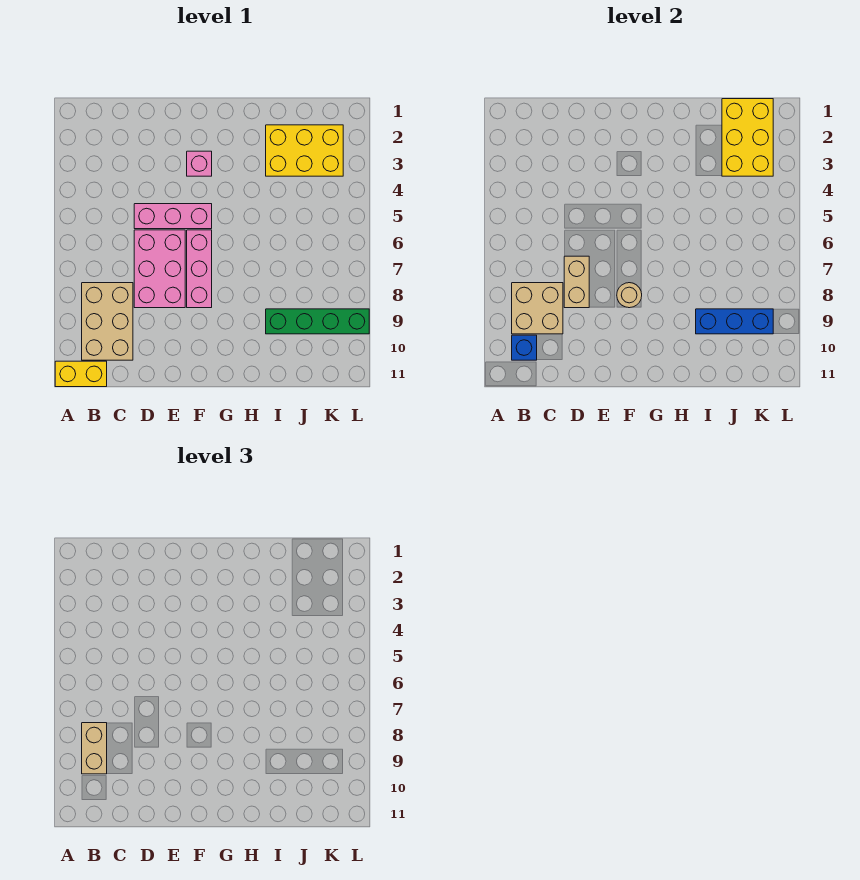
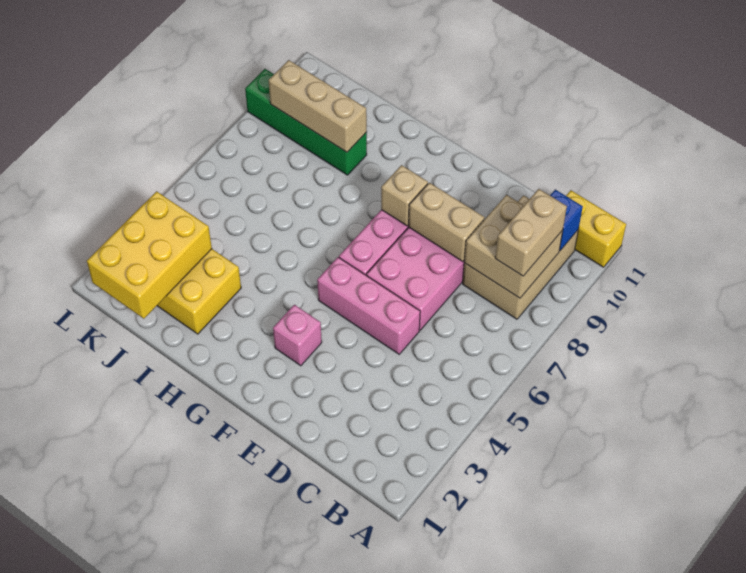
tan brick D7:D8 level 2 -> tan brick D8:E8 level 2
tan round brick F8 level 2 -> tan brick F8 level 2
blue brick I9:K9 level 2 -> tan brick I9:K9 level 2

